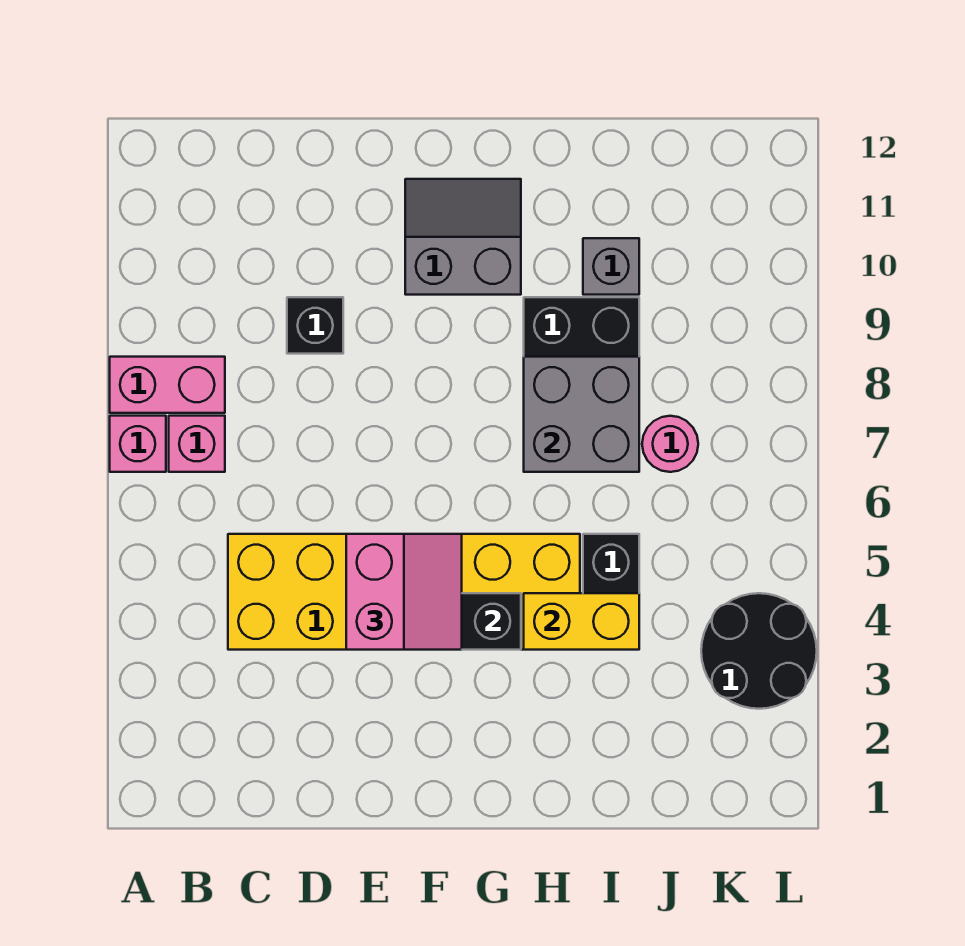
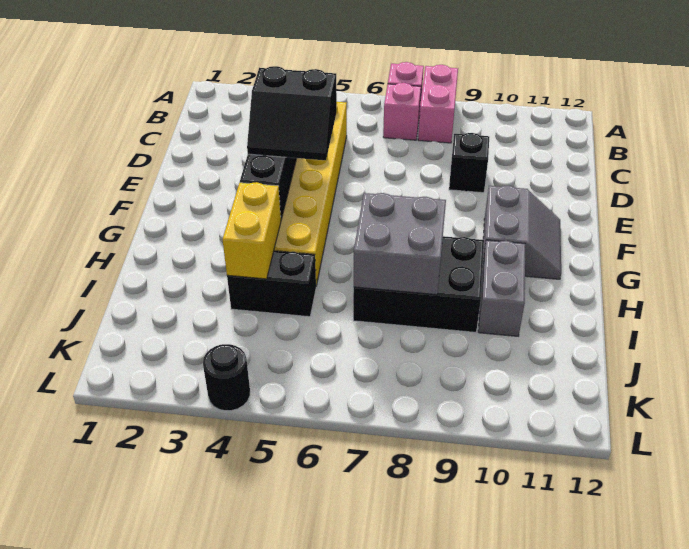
pink slope E4:F5 level 3 top E -> black slope E4:F5 level 3 top E
grey brick I10 level 1 -> grey brick H10:I10 level 1
pink round brick J7 level 1 -> none
black round brick K3:L4 level 1 -> black round brick L4 level 1

